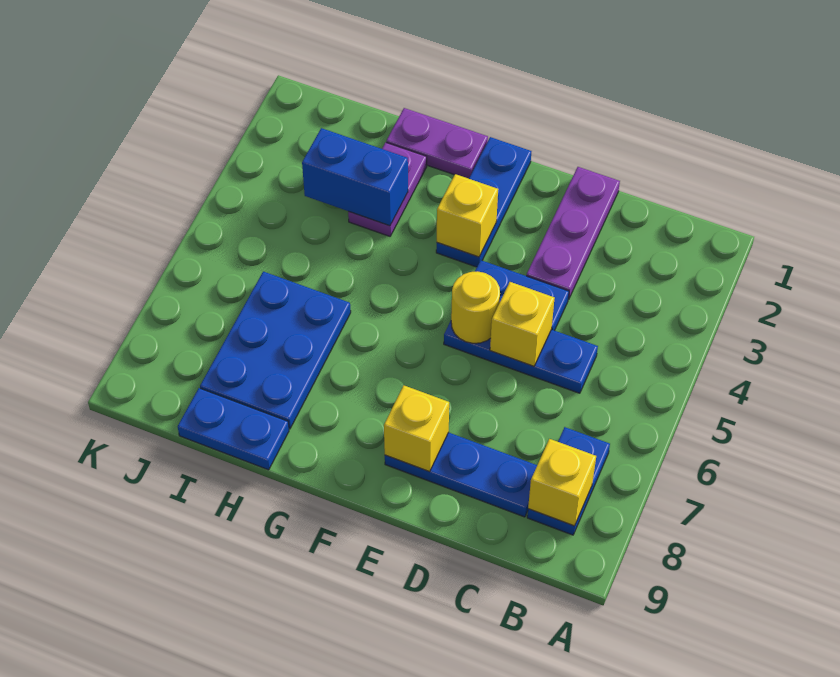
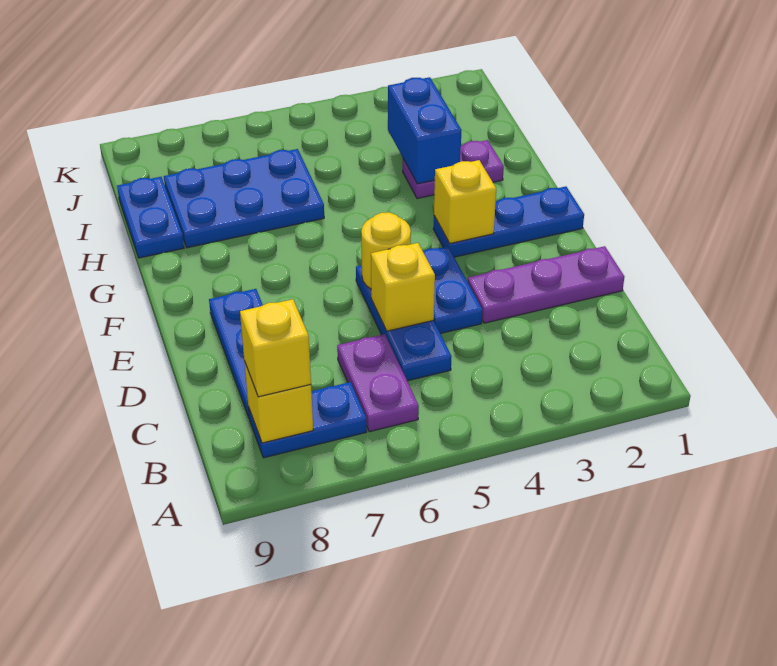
yellow brick E8 level 2 -> yellow brick B8 level 3
purple plate G1:H1 level 1 -> purple plate B6:C6 level 1

